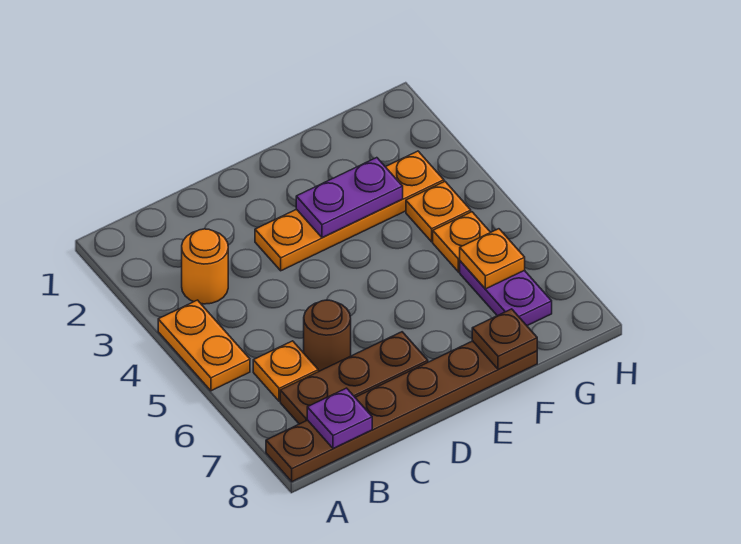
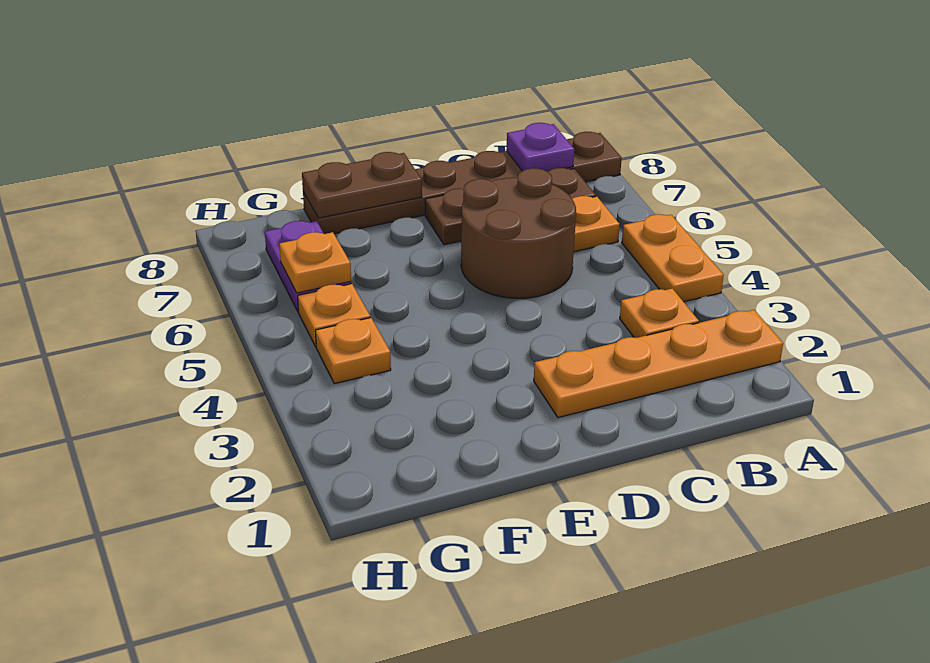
orange round brick B3 level 1 -> orange plate B3 level 1
brown round brick C6 level 1 -> brown round brick C5:D6 level 1
orange plate D3:G3 level 1 -> orange plate A2:D2 level 1
purple plate E3:F3 level 2 -> none
brown plate F8 level 2 -> brown plate E8:F8 level 2

